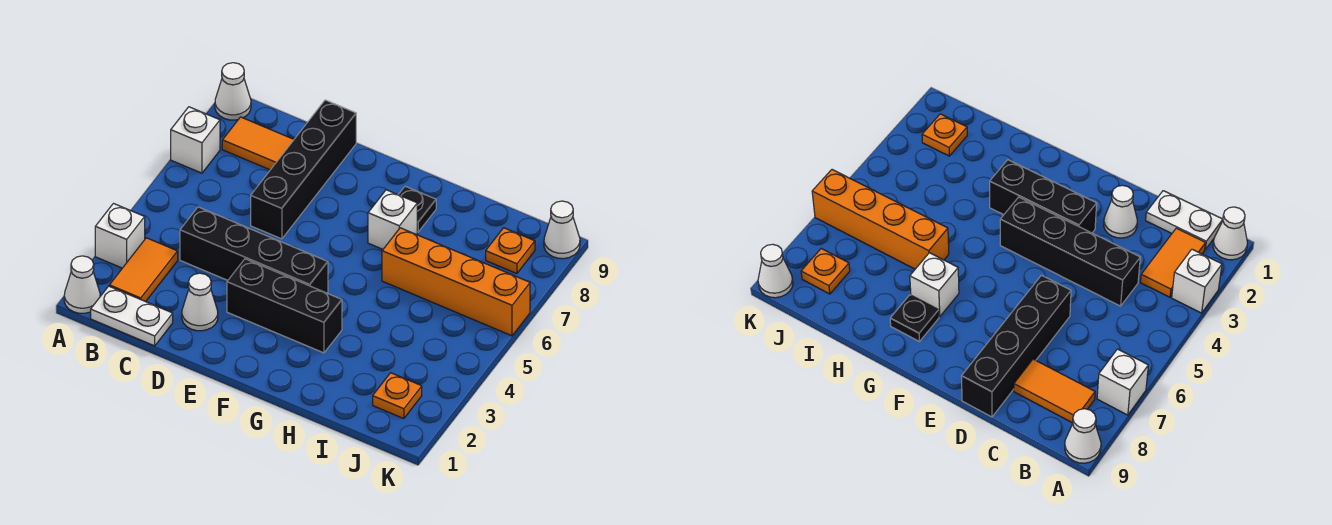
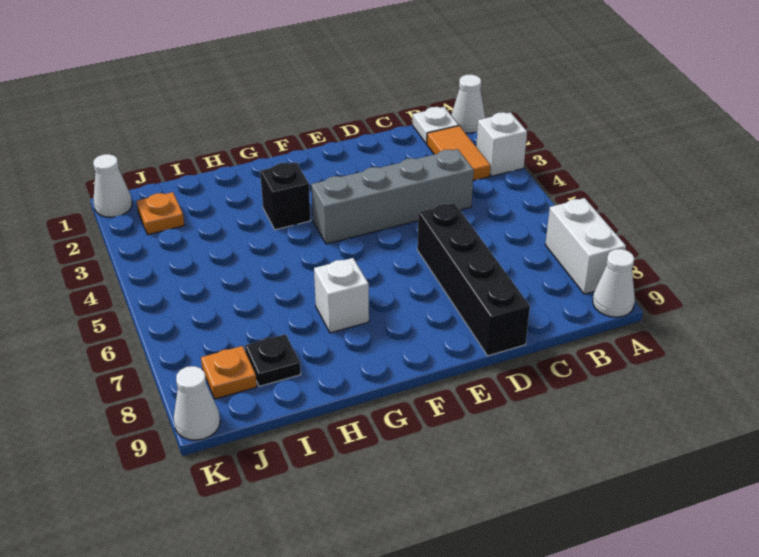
white brick A7 level 1 -> white brick A7:A8 level 1
white plate B1:C1 level 1 -> white plate B1 level 1
orange tile B8:C8 level 1 -> none
black brick C4:F4 level 1 -> grey brick C4:F4 level 1
white cone D2 level 1 -> white cone K1 level 1
black brick E3:G3 level 1 -> black brick G3 level 1
black plate G8 level 1 -> black plate I8 level 1
orange brick H6:K6 level 1 -> none

